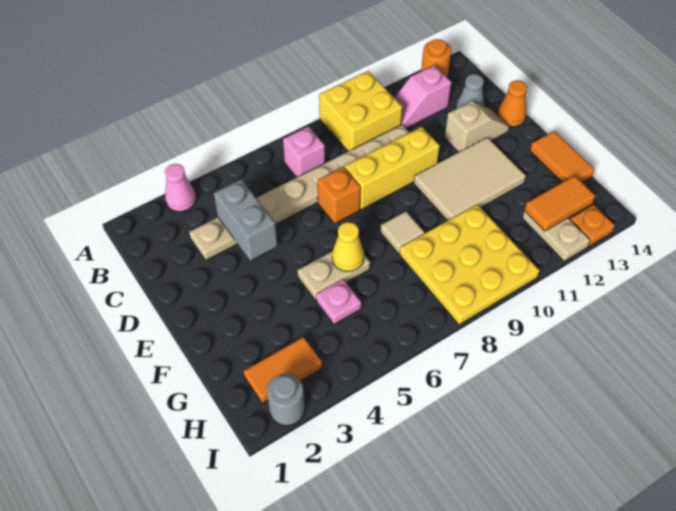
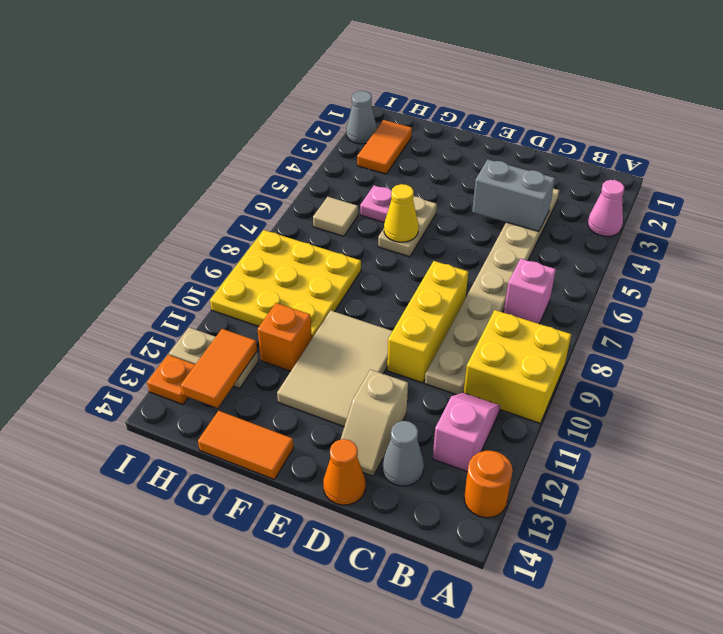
orange brick D7 level 1 -> orange brick G11 level 1
tan tile F8 level 1 -> tan tile H6 level 1
grey round brick I2 level 1 -> grey cone I2 level 1

